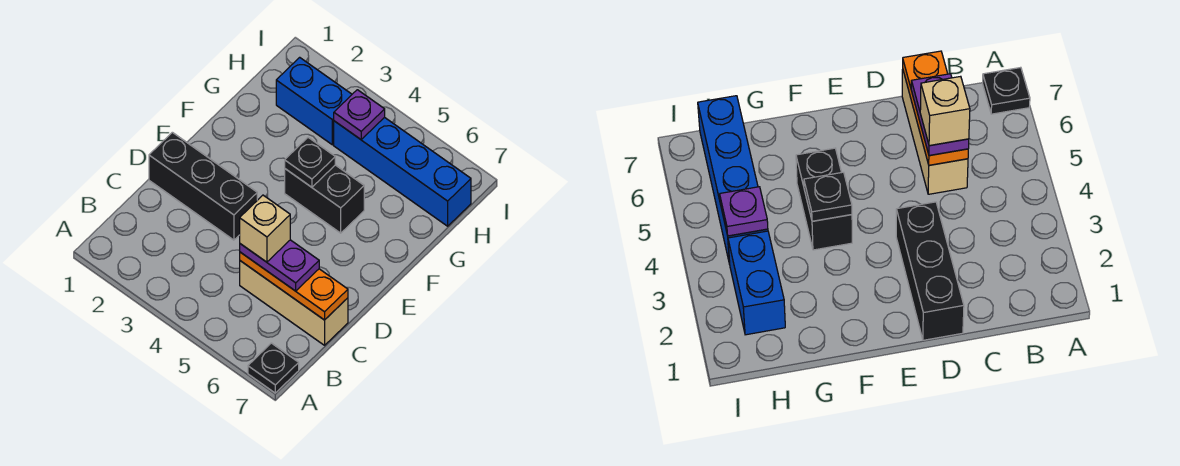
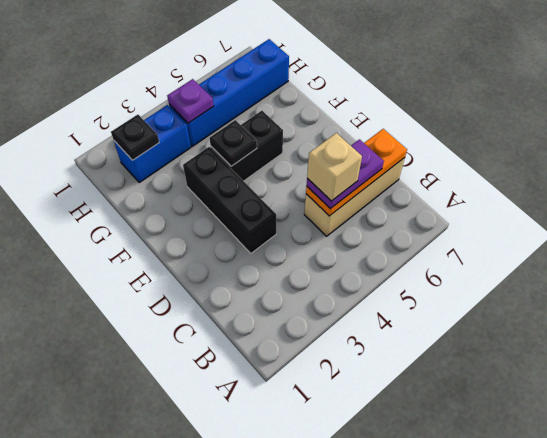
black plate A7 level 1 -> black plate H2 level 2
black brick D1:D3 level 1 -> black brick D3:F3 level 1

